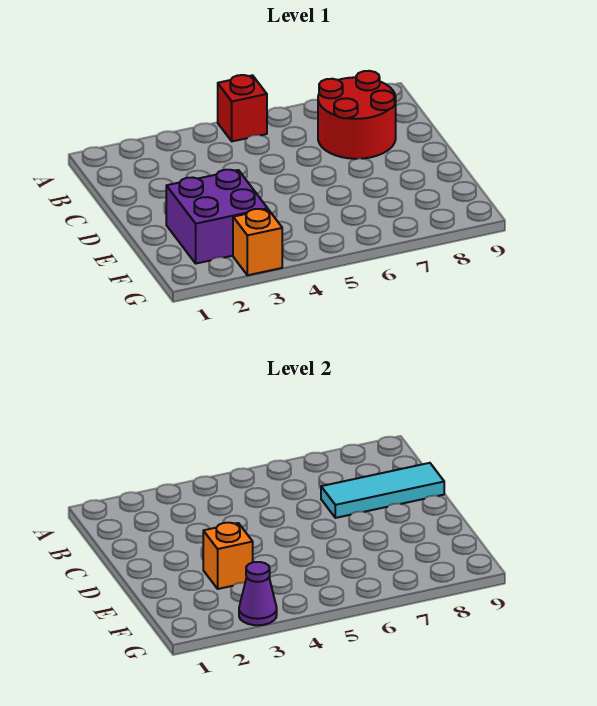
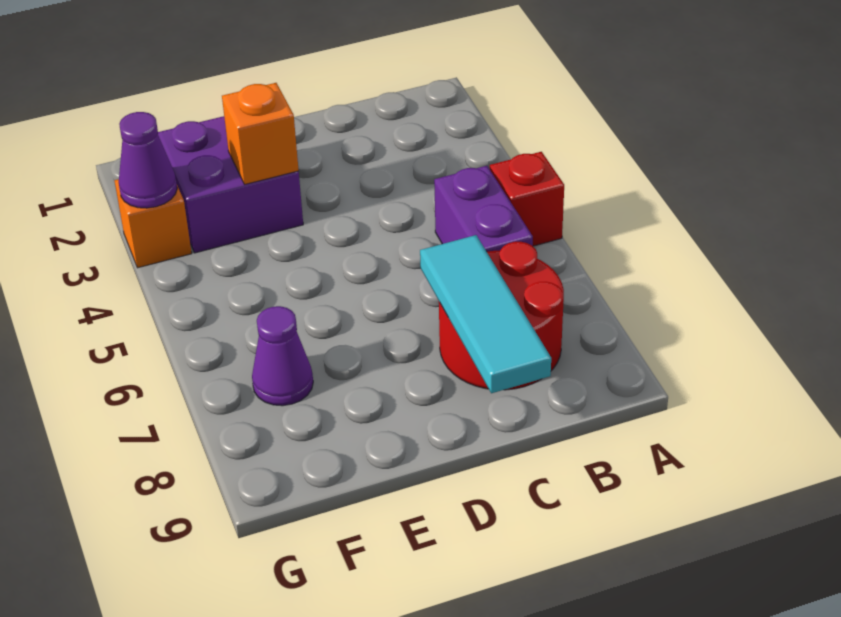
none -> purple brick B5:B6 level 1
none -> purple cone F7 level 1

